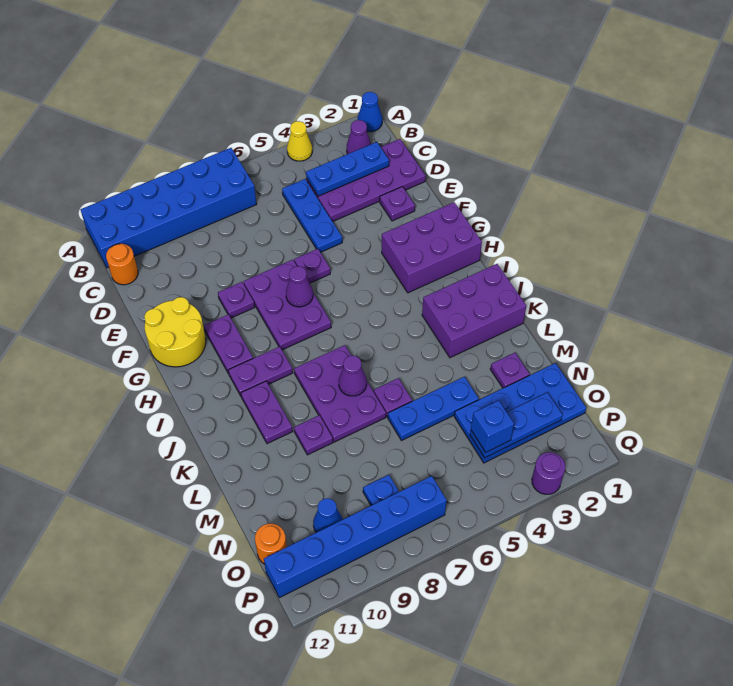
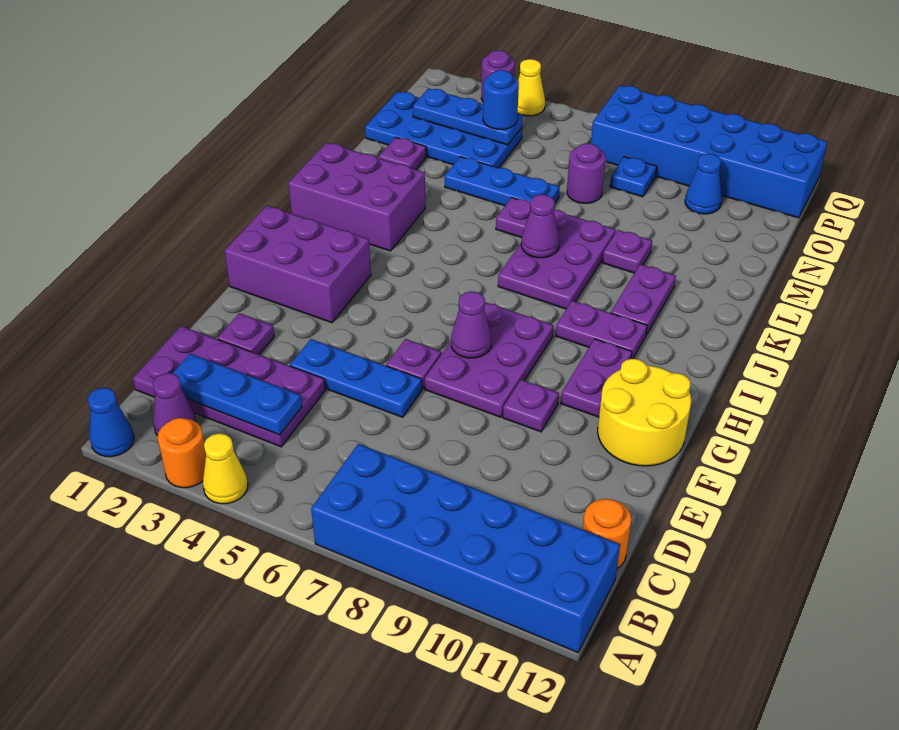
blue plate C5:E5 level 1 -> blue plate E4:E6 level 1
none -> purple round brick N7 level 1
blue brick O4 level 3 -> blue round brick O4 level 3
orange round brick O12 level 1 -> orange round brick A3 level 1
blue brick P7:P12 level 1 -> blue brick P7:Q12 level 1
none -> yellow cone Q4 level 1

